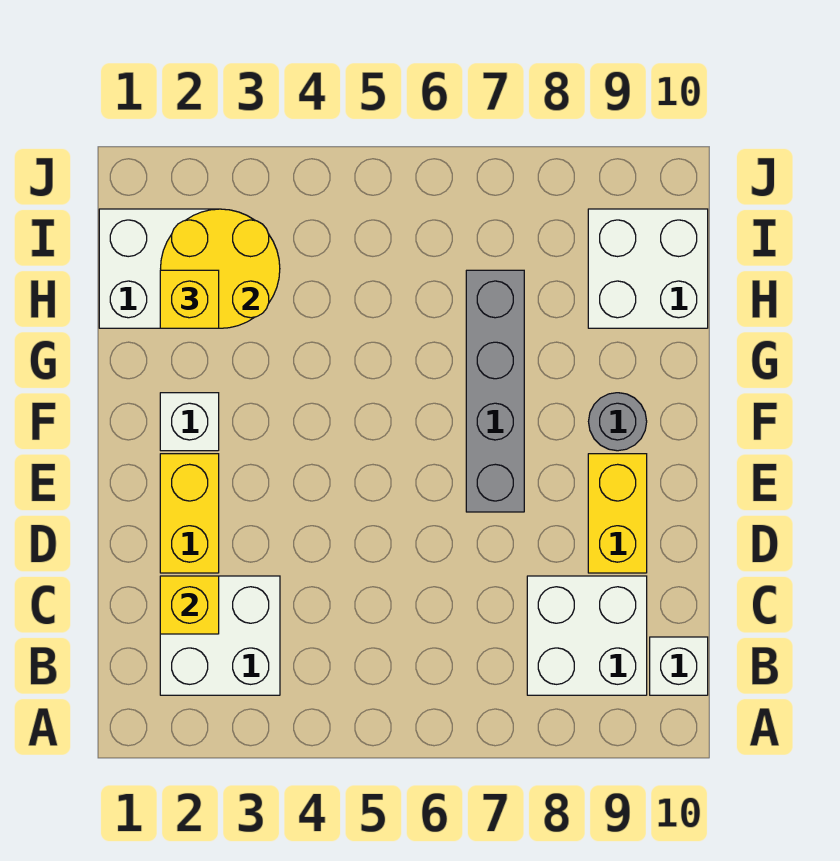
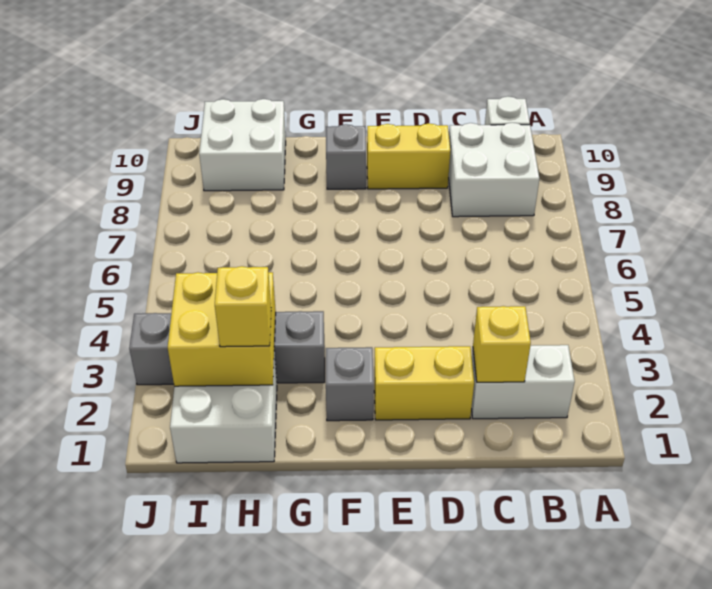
white brick B2:C3 level 1 -> white brick B2:C2 level 1
grey brick E7:H7 level 1 -> grey brick G3:J3 level 1
white brick F2 level 1 -> grey brick F2 level 1
grey round brick F9 level 1 -> grey brick F9 level 1
yellow round brick H2:I3 level 2 -> yellow brick H2:I3 level 2

